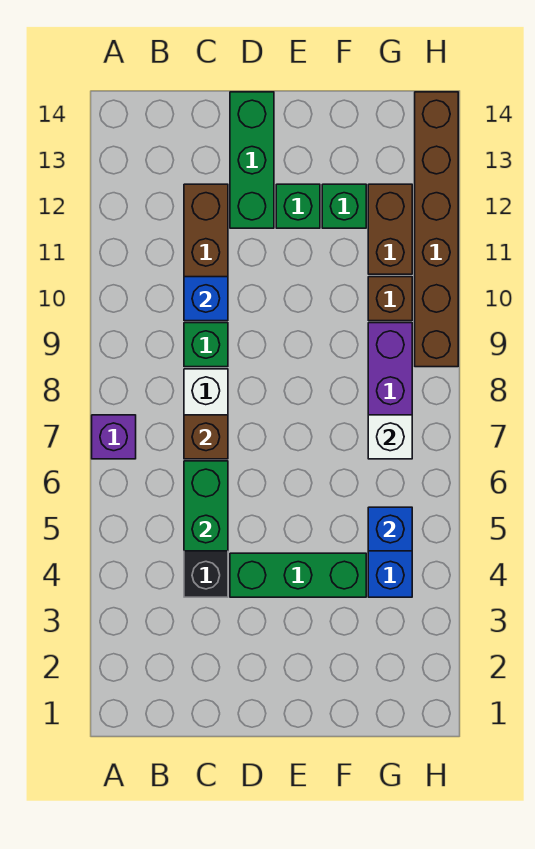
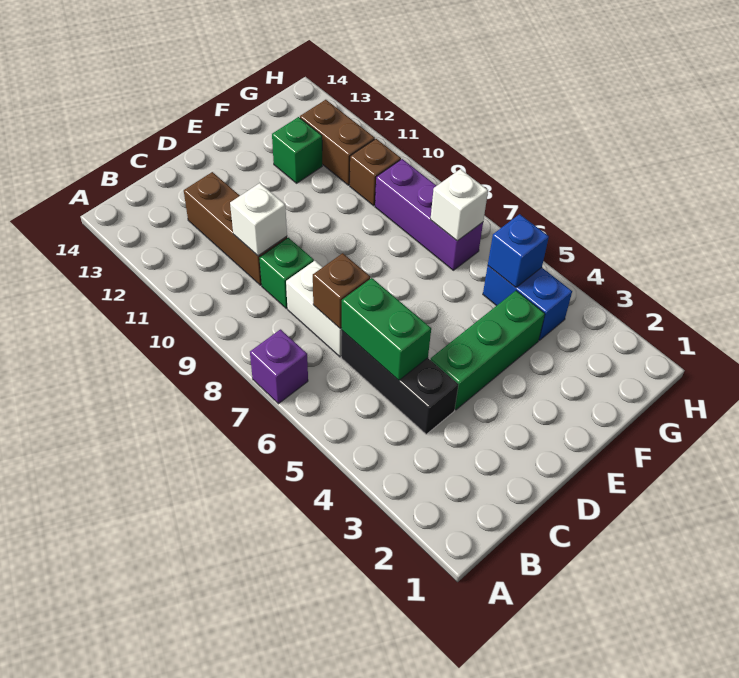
blue brick C10 level 2 -> white brick C10 level 2
green brick D12:D14 level 1 -> none
green brick E12 level 1 -> none
brown brick H9:H14 level 1 -> none

